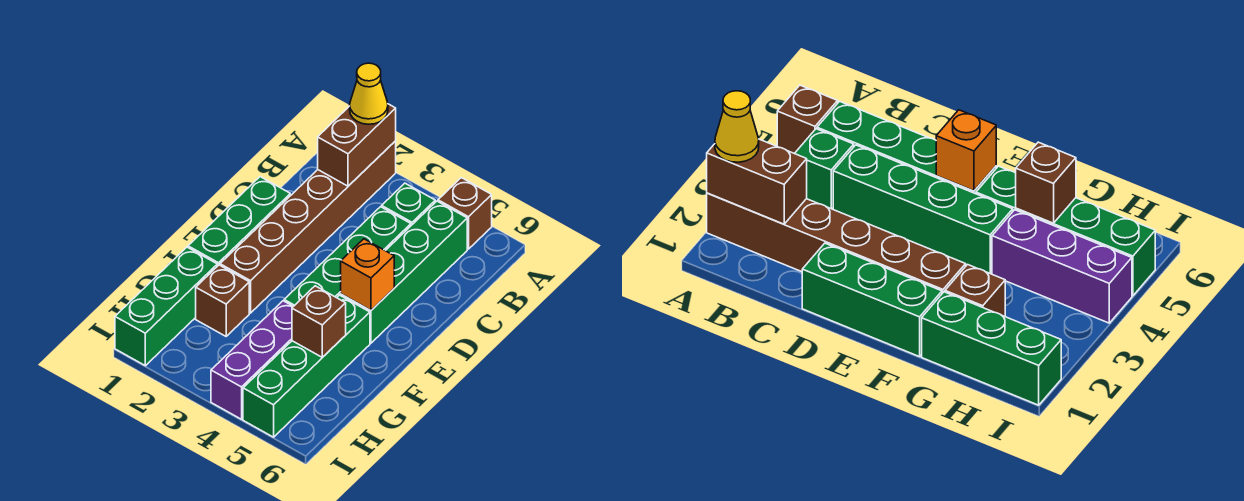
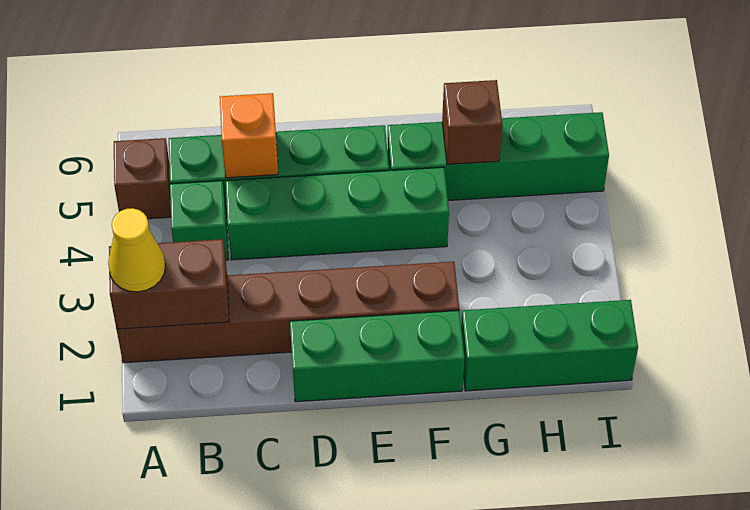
orange brick E5 level 2 -> orange brick C5 level 2
brown brick G2 level 1 -> none
purple brick G4:I4 level 1 -> none

